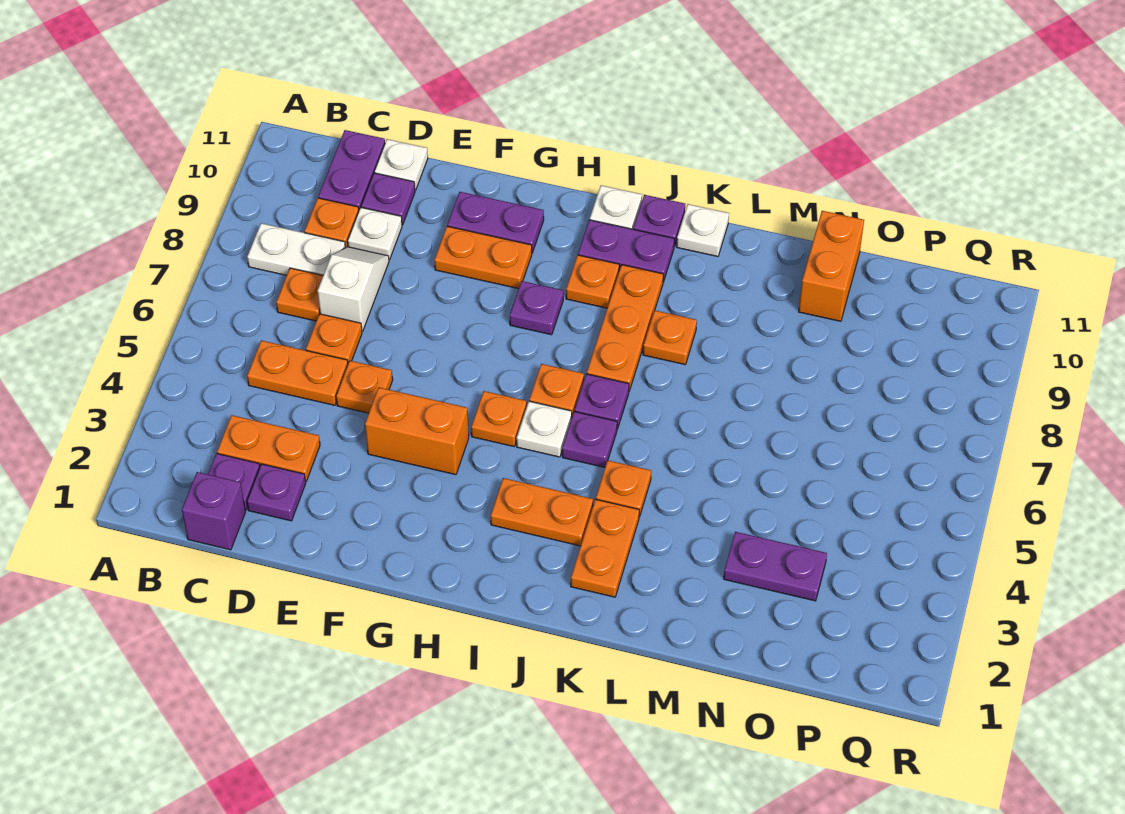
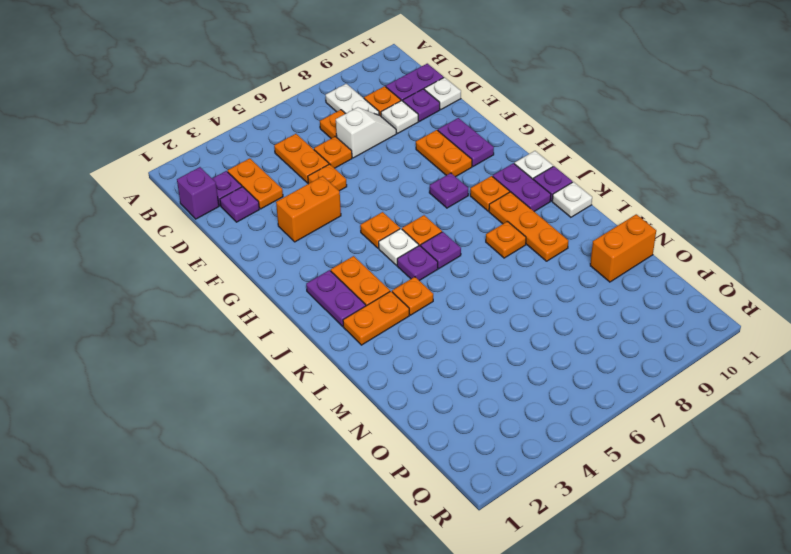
orange brick F4:G4 level 1 -> orange brick F3:F4 level 1
orange plate J7:J9 level 1 -> orange plate J9:L9 level 1
purple plate N3:O3 level 1 -> purple plate I2:J2 level 1

